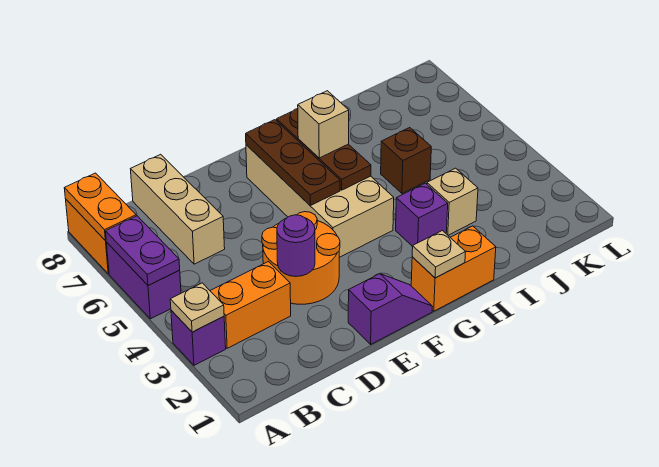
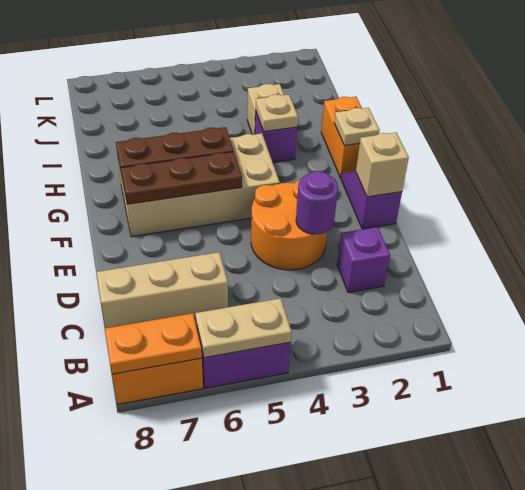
purple brick A3 level 1 -> purple brick C2 level 1
tan plate A3 level 2 -> tan plate H3 level 2
purple plate A5:A6 level 2 -> tan plate A5:A6 level 2
orange brick B3:C3 level 1 -> none
tan brick G6 level 3 -> tan brick E1 level 2
brown brick I5 level 1 -> none

